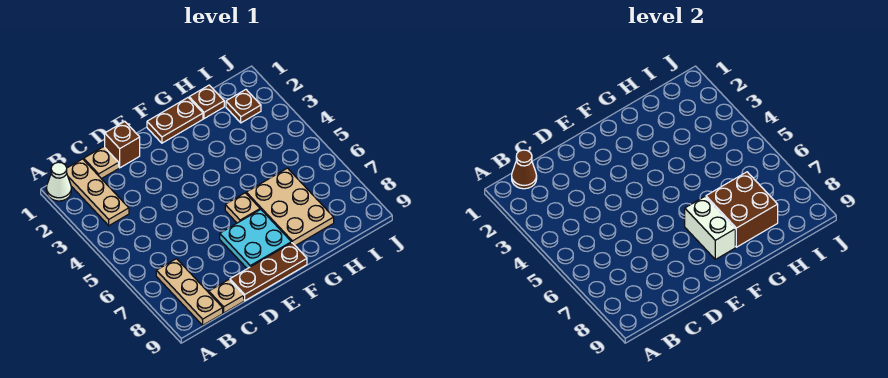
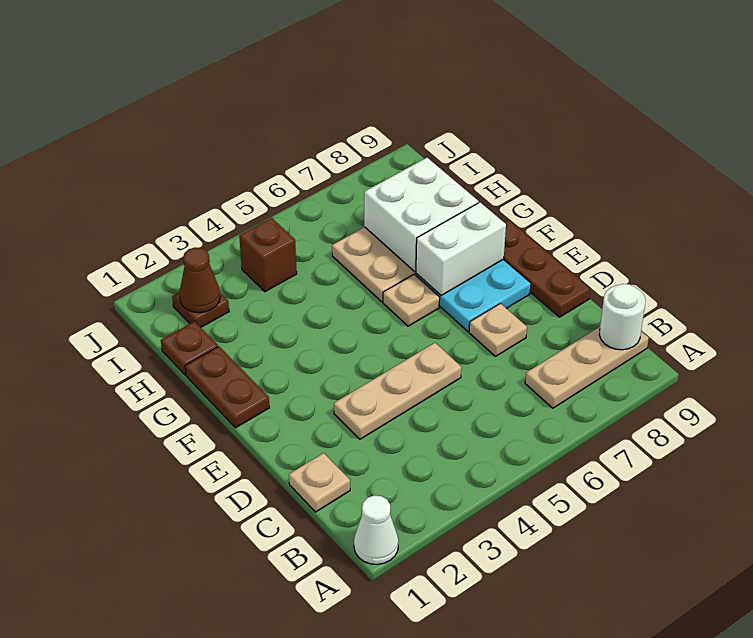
tan plate B1:B3 level 1 -> tan plate D3:D5 level 1
brown cone B1 level 2 -> brown cone I2 level 2
none -> white round brick B9 level 2
tan plate C9 level 1 -> tan plate D7 level 1
brown brick D1 level 1 -> brown brick I4 level 1
brown brick G7:H8 level 2 -> white brick G7:H8 level 2

